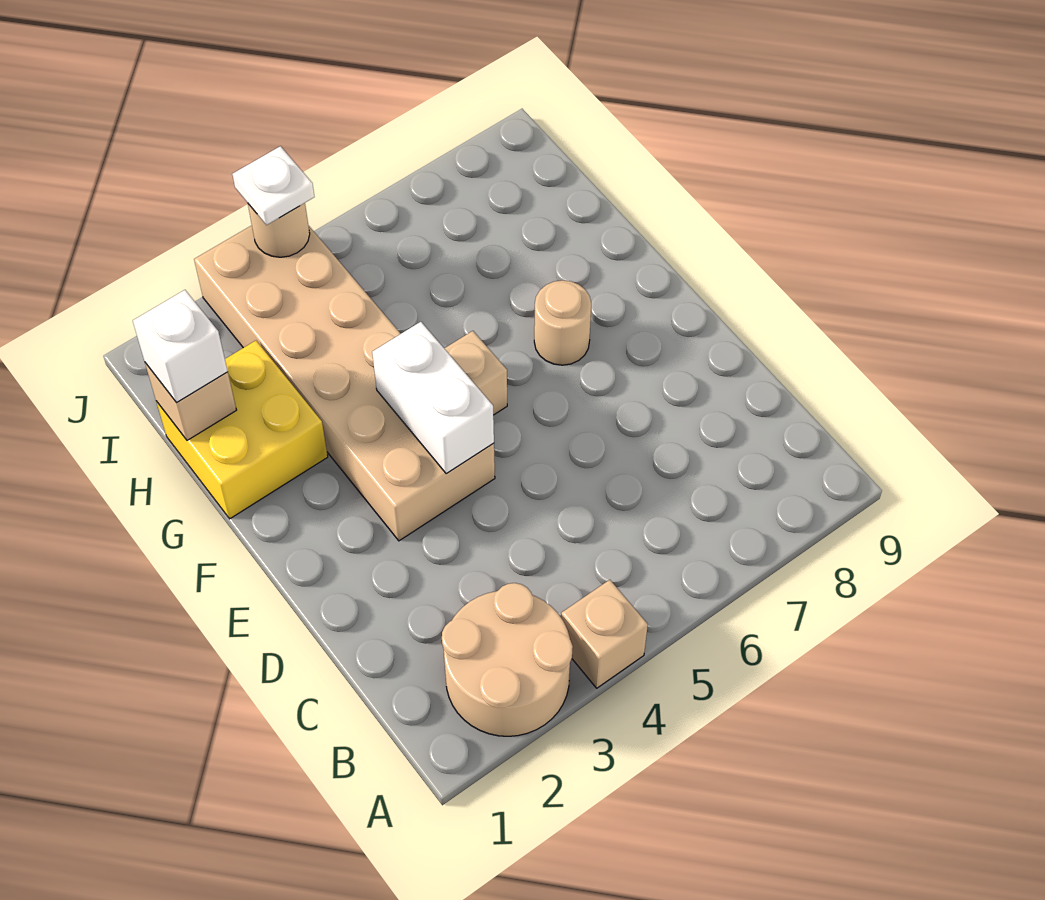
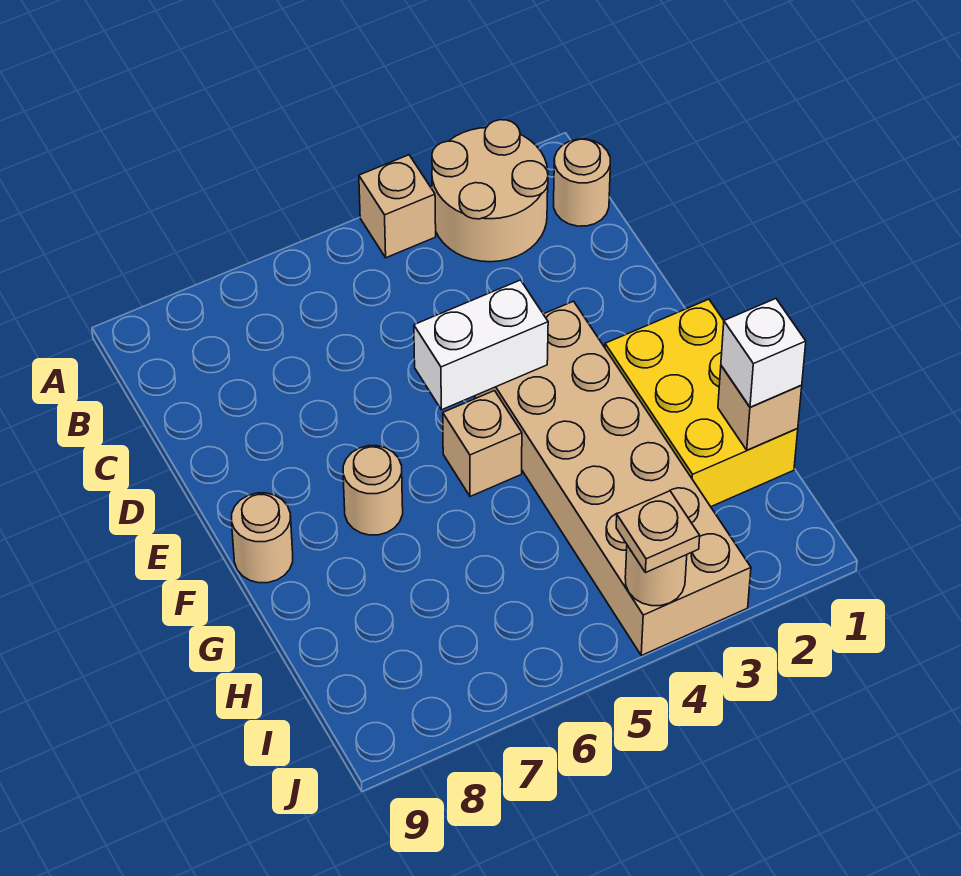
none -> tan round brick B1 level 1
white brick E4:F4 level 2 -> white brick E4:E5 level 2
none -> tan round brick F9 level 1
yellow brick G1:H2 level 1 -> yellow brick F1:H2 level 1
white plate J4 level 3 -> tan plate J4 level 3

